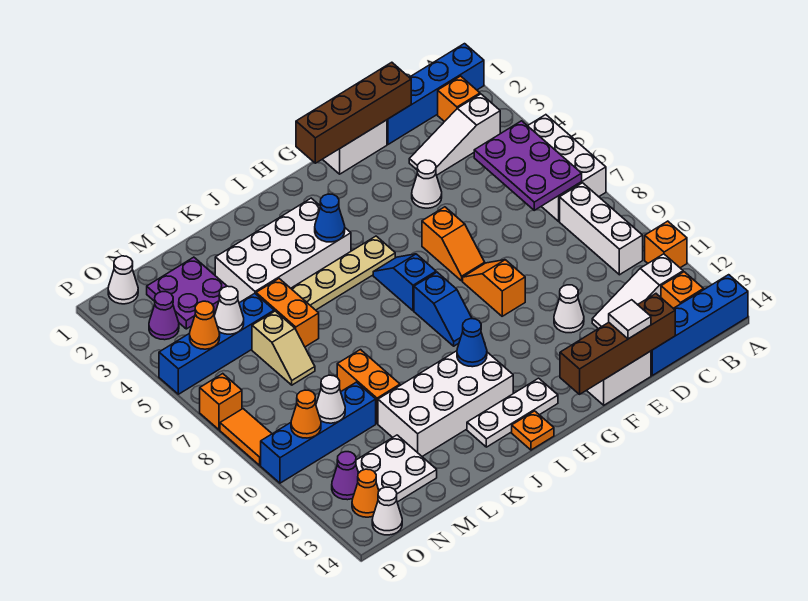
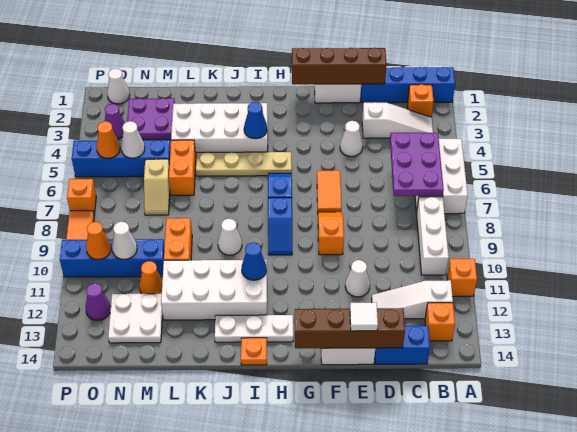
blue brick A14:D14 level 1 -> blue brick C14:D14 level 1
white slope B3:D3 level 1 top B -> white slope B3:D3 level 1 top D
orange slope F6:F7 level 1 top 6 -> orange tile F6:F7 level 1
orange cone O13 level 1 -> orange cone M11 level 1
white cone O14 level 1 -> white cone J9 level 1

